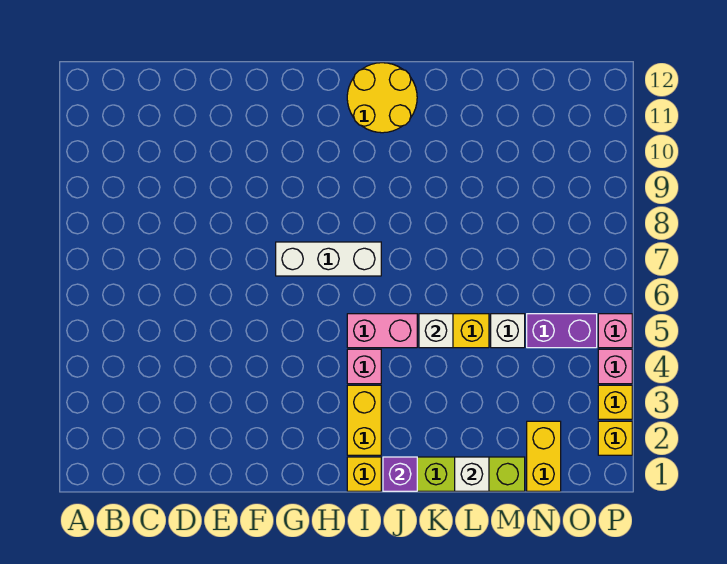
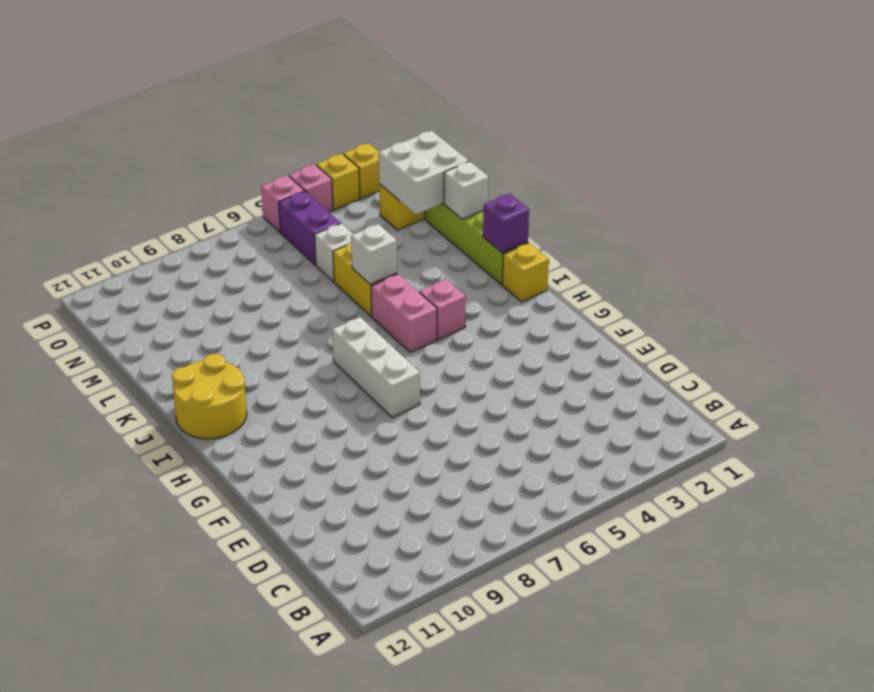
yellow brick I2:I3 level 1 -> none
none -> white brick M1:N2 level 2

